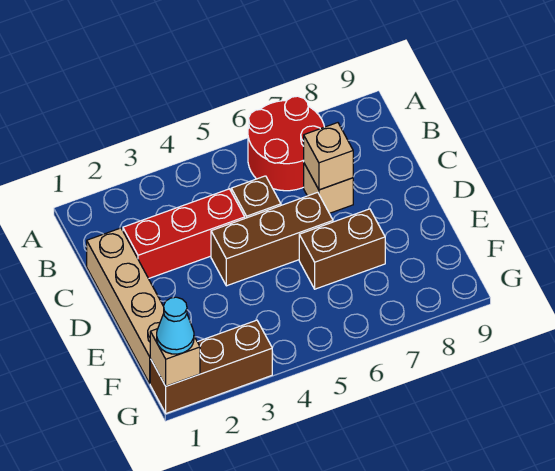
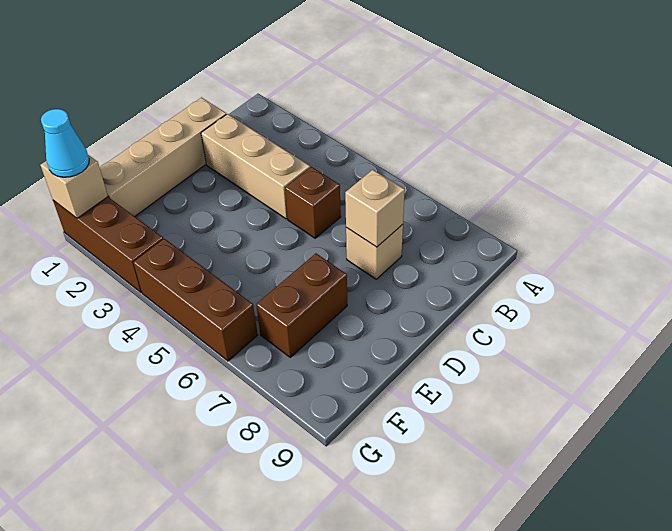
red round brick A6:B7 level 1 -> none
red brick C2:C4 level 1 -> tan brick C2:C4 level 1
brown brick D4:D6 level 1 -> brown brick G4:G6 level 1
brown brick E6:E7 level 1 -> brown brick E7:F7 level 1

